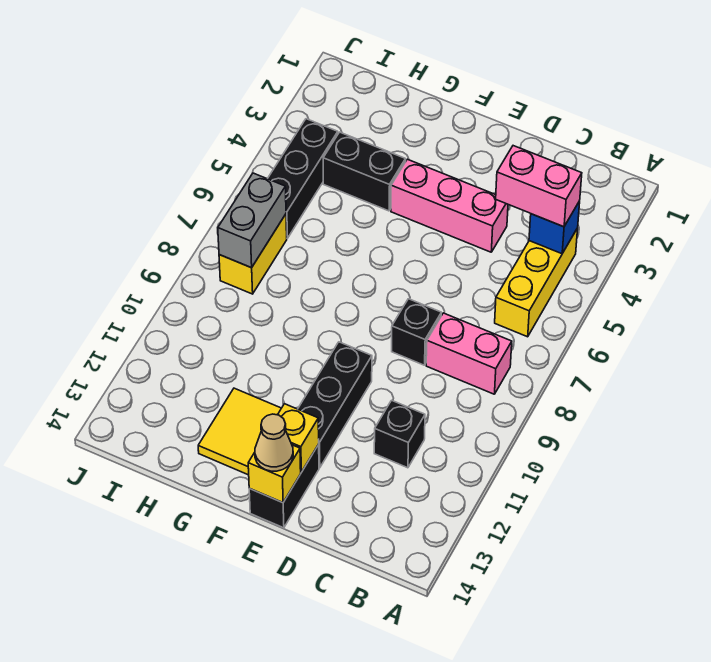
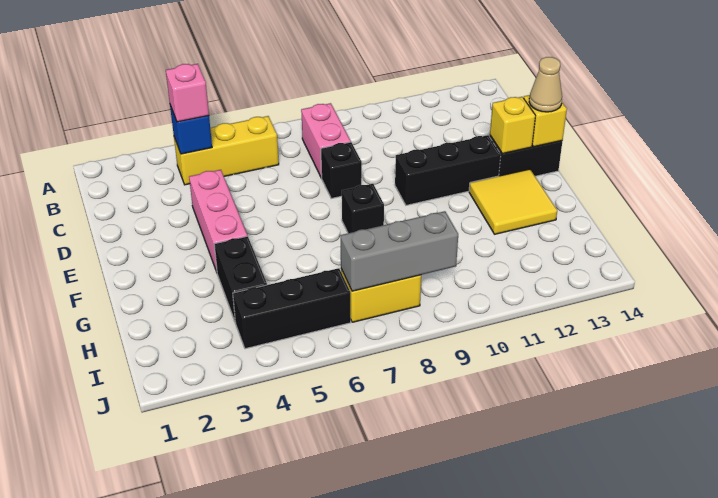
pink brick B4:C4 level 3 -> pink brick B4 level 3
black brick C11 level 1 -> black brick F8 level 1
grey brick I7:I8 level 2 -> grey brick I7:I9 level 2

